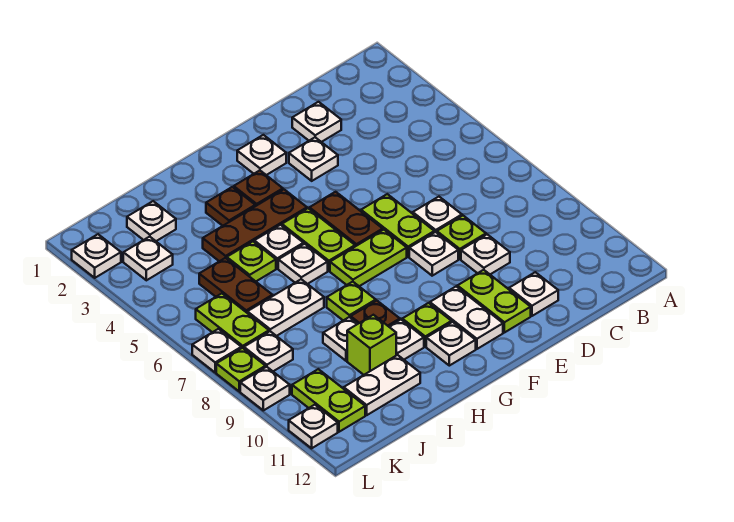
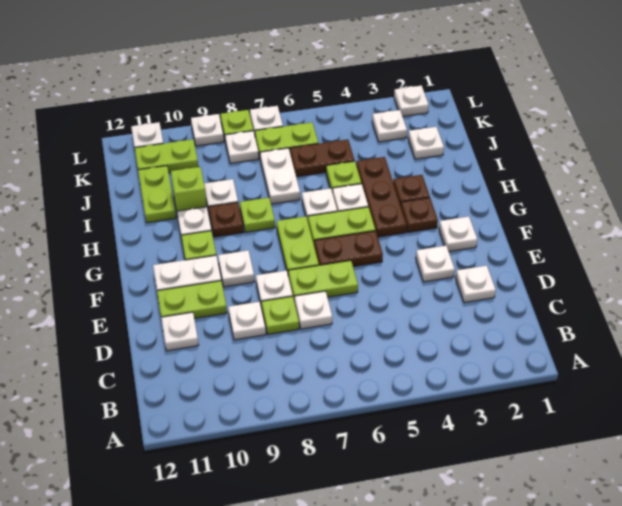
white plate G11 level 1 -> white plate F9 level 1
white plate I11:J11 level 1 -> lime plate I11:J11 level 1

